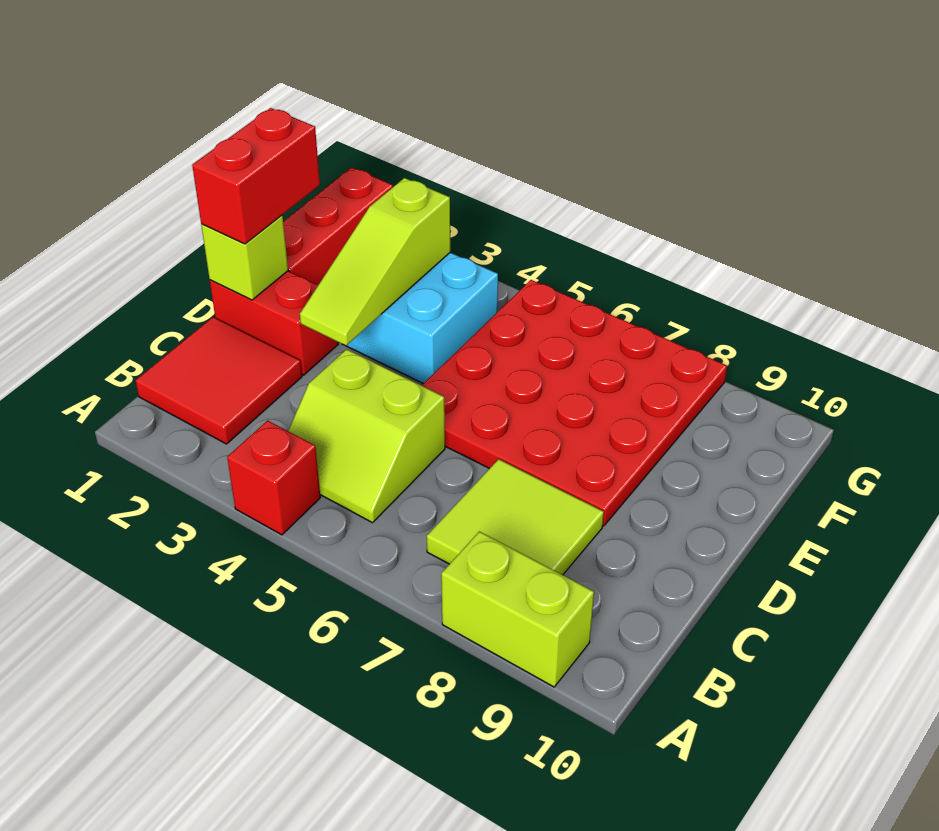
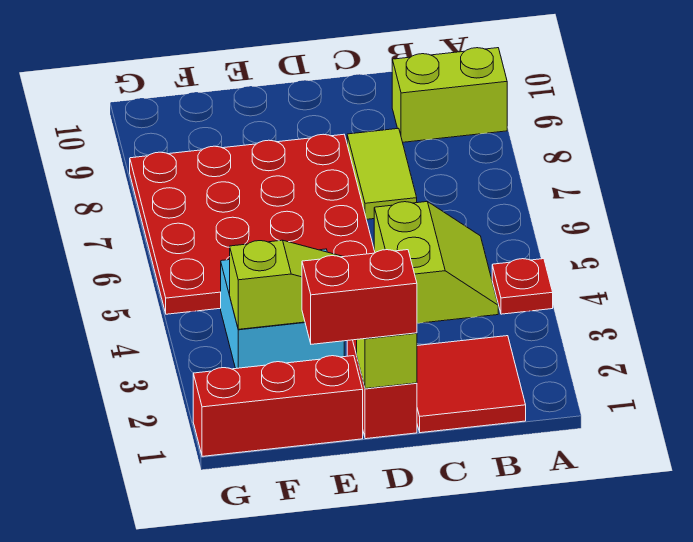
red brick A4 level 1 -> red plate A4 level 1
lime brick A8:A9 level 1 -> lime brick A9:B9 level 1
lime tile B7:C8 level 1 -> lime tile C7:C8 level 1

